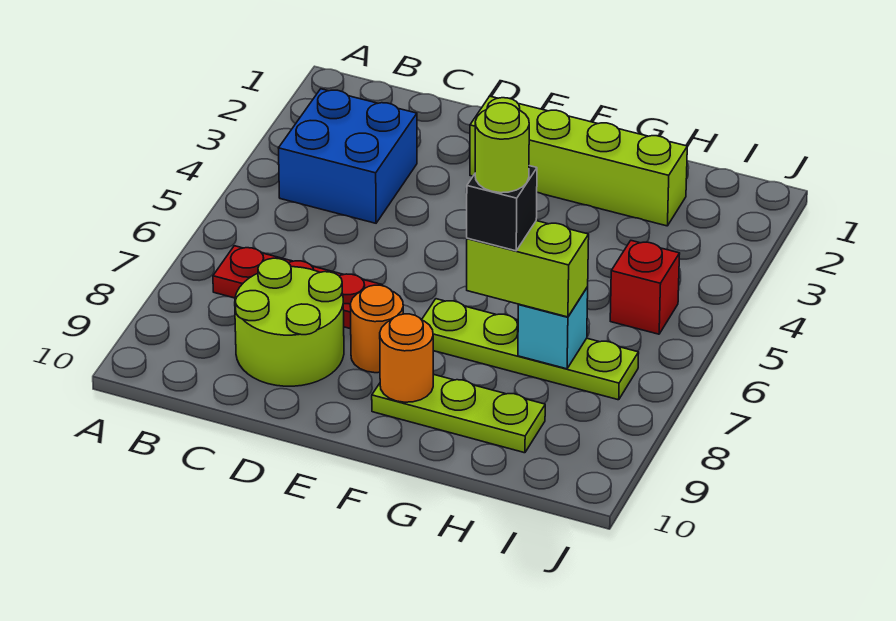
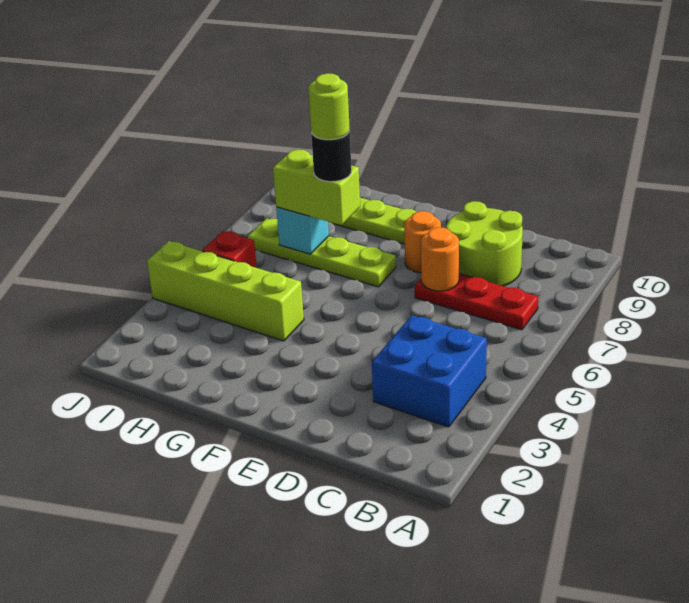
lime brick E2:H2 level 1 -> lime brick G4:J4 level 1
orange round brick F9 level 2 -> orange round brick D7 level 2
black brick G7 level 4 -> black round brick G7 level 4

